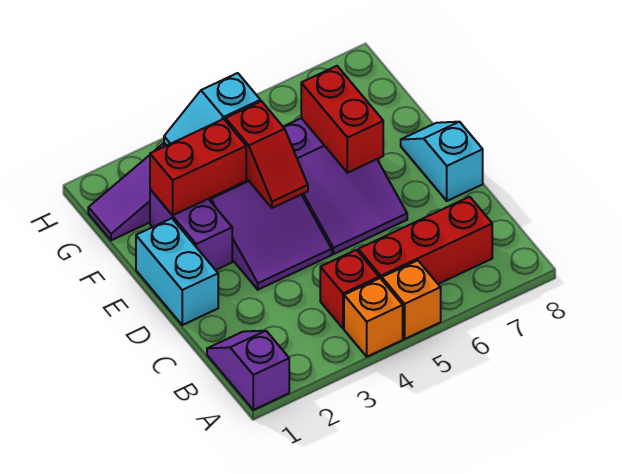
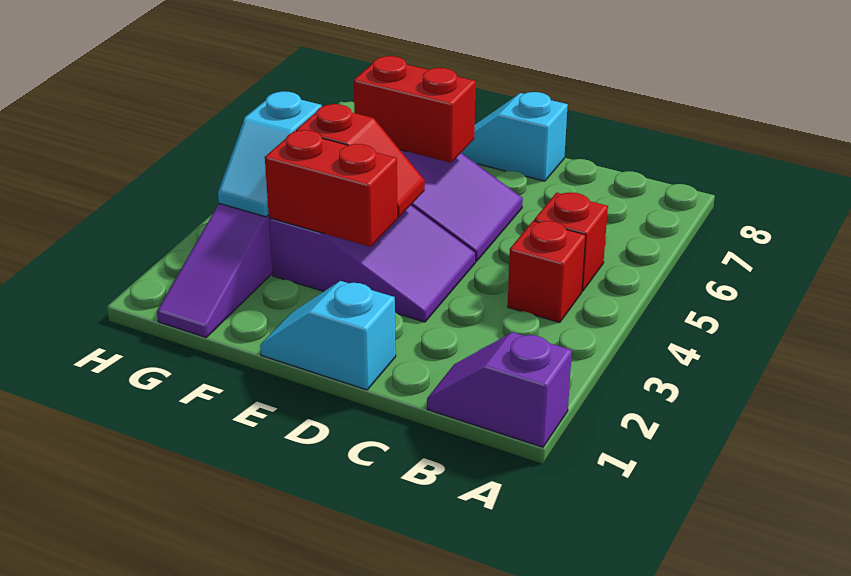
orange brick A4 level 1 -> none
orange brick A5 level 1 -> none
red brick B5:B7 level 1 -> red brick B5 level 1
cyan brick D1:E1 level 1 -> cyan slope D1:E1 level 1 top D
purple brick E2:F2 level 1 -> none
red brick F2:F3 level 2 -> red brick E3:F3 level 2

